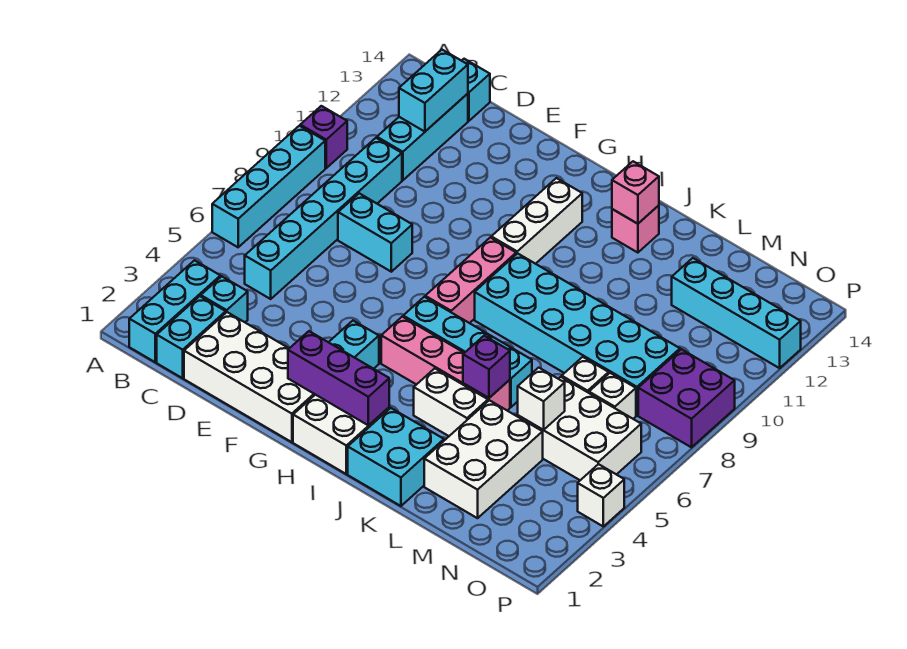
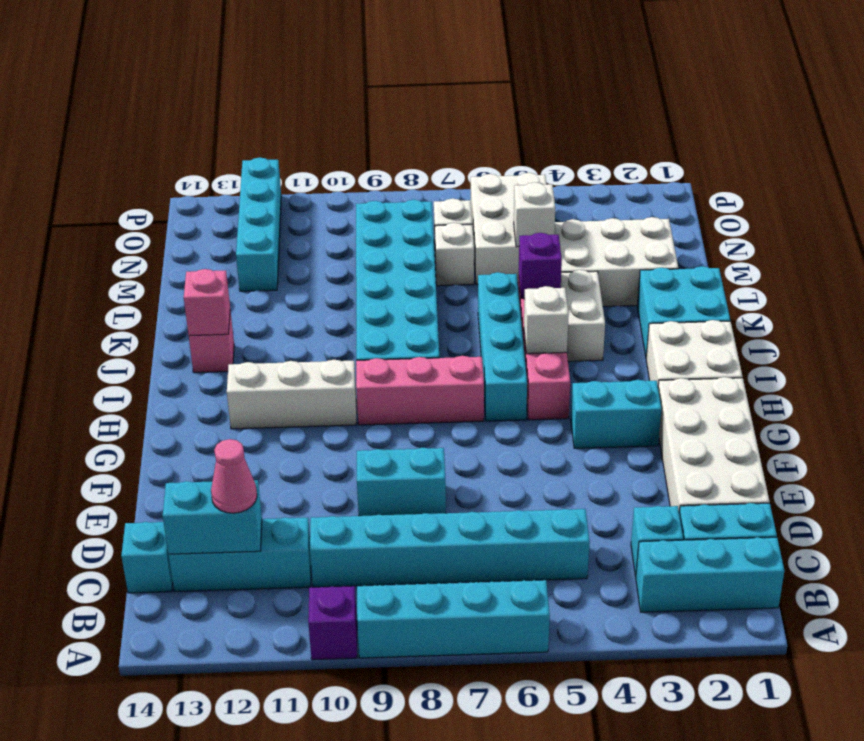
none -> pink cone C12 level 3
cyan brick D8:E8 level 1 -> cyan brick E8:E9 level 1
purple brick G2:I2 level 2 -> none
purple brick O8:P9 level 1 -> none
white brick P4 level 1 -> white brick I5 level 2

